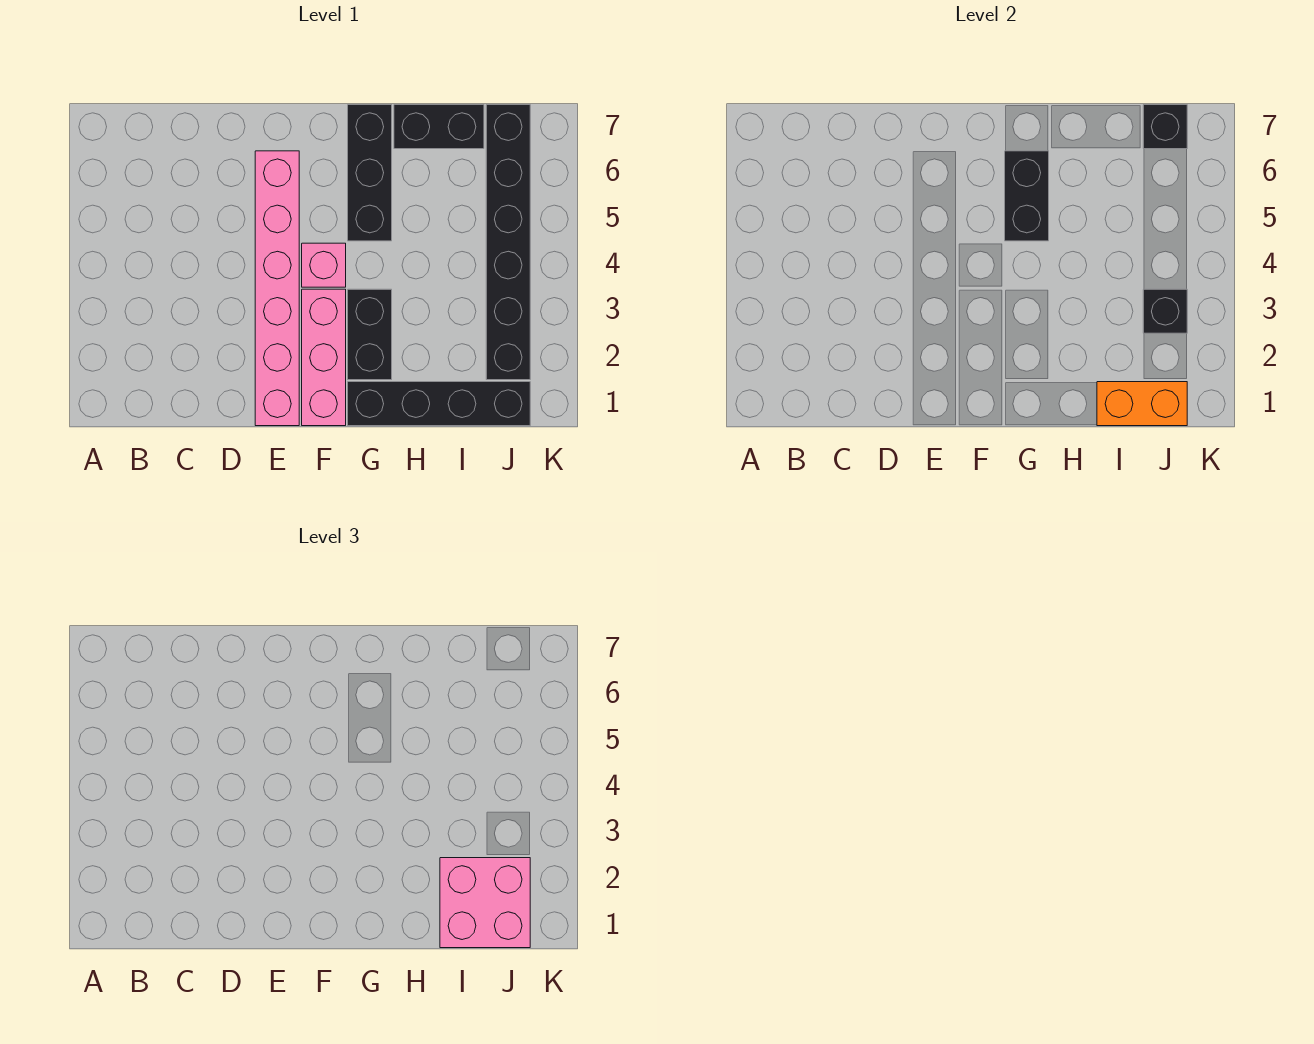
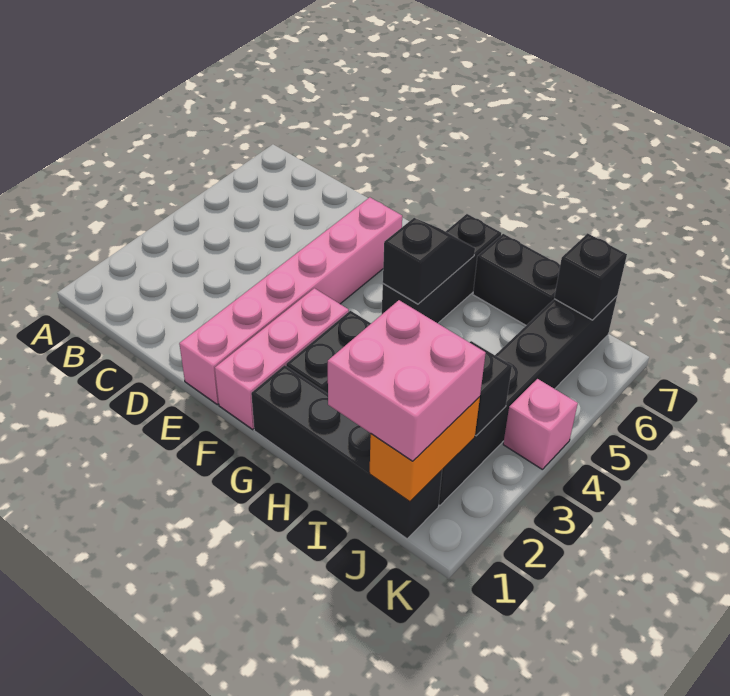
pink brick F4 level 1 -> pink brick K4 level 1
black brick G5:G6 level 2 -> black slope G5:G6 level 2 top 5
orange brick I1:J1 level 2 -> orange brick J1:J2 level 2

